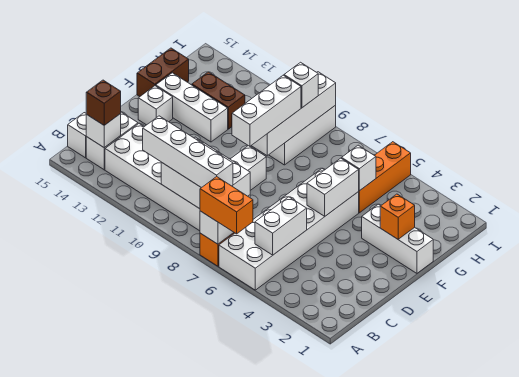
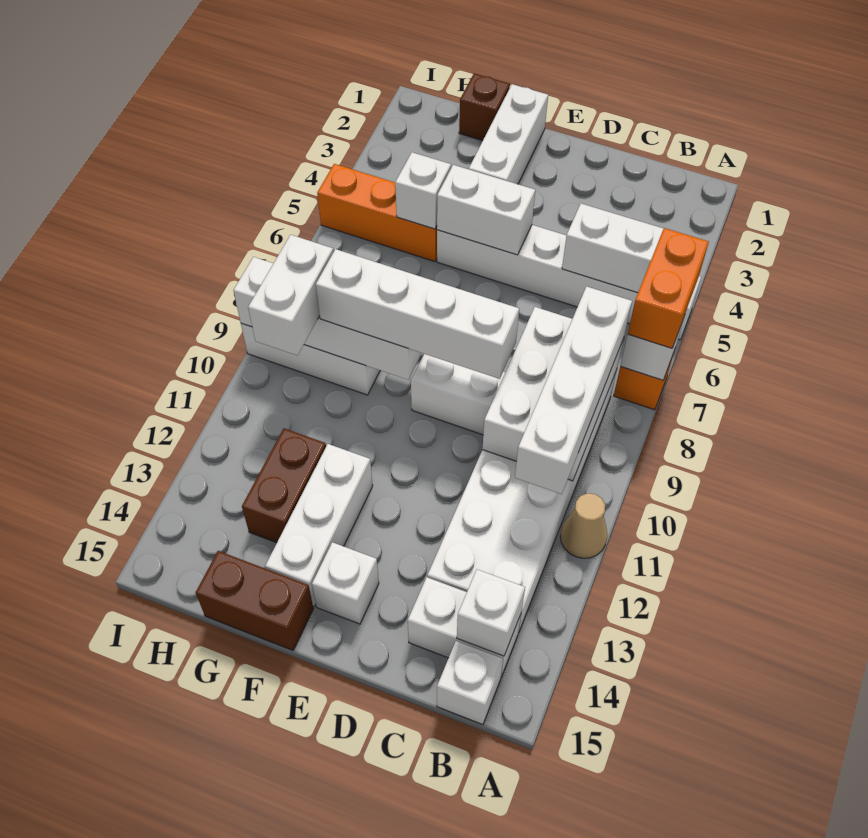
white brick A5:F6 level 1 -> white brick A5:F5 level 1
none -> tan cone A11 level 1
brown brick B14 level 3 -> brown brick G1 level 1
white brick E9:G9 level 3 -> white brick D9:G9 level 3
orange brick F2 level 2 -> none
white brick H9 level 3 -> white brick H9:H10 level 3

